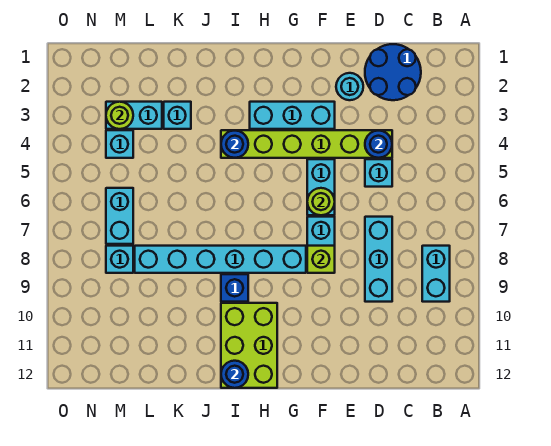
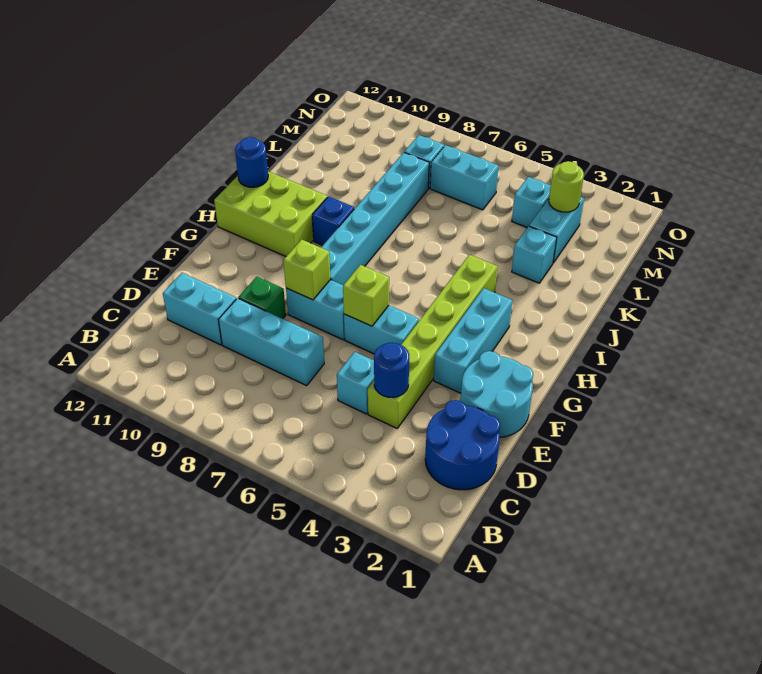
cyan brick B8:B9 level 1 -> cyan brick D10:D11 level 1
cyan round brick E2 level 1 -> cyan round brick E1:F2 level 1
none -> green brick E9 level 1
lime round brick F6 level 2 -> lime brick F6 level 2
blue round brick I4 level 2 -> none

